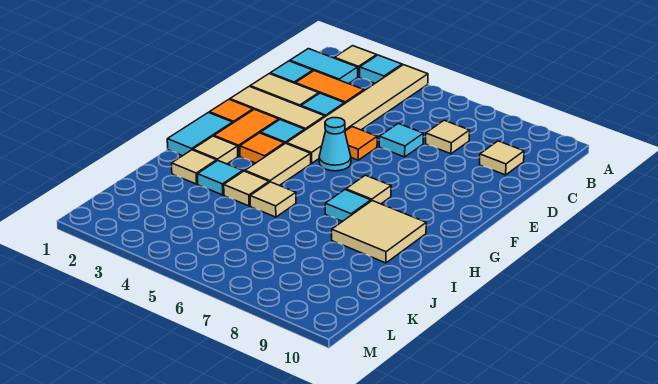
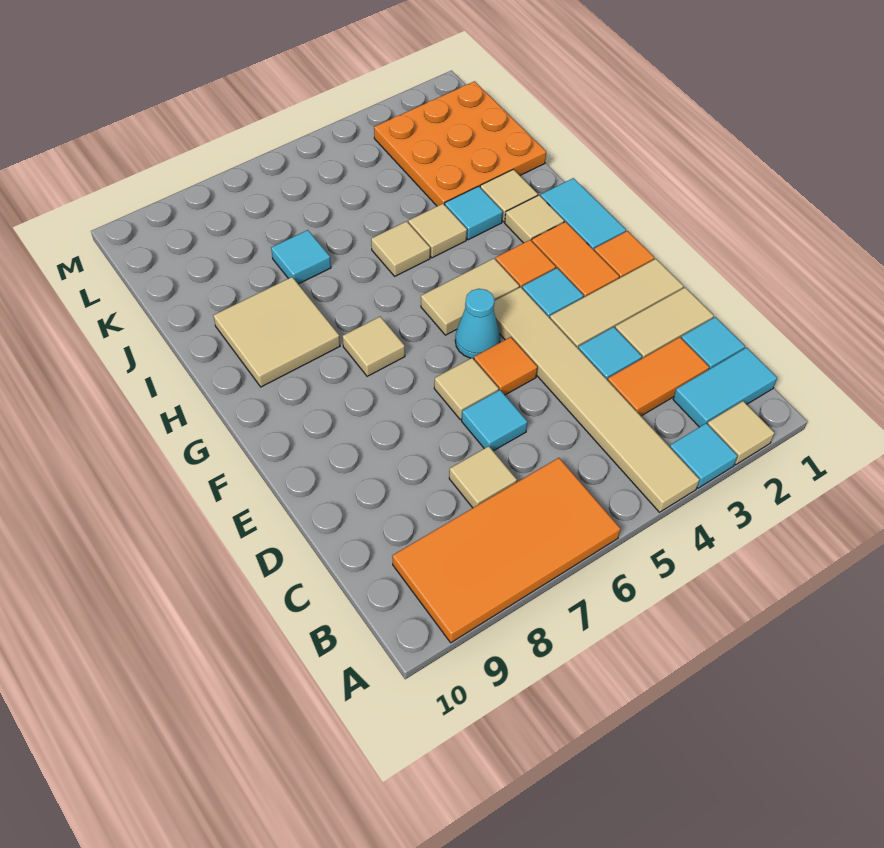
none -> orange tile A6:B9 level 1
tan tile C9 level 1 -> tan tile E6 level 1
tan tile G4:H4 level 1 -> tan tile G4:G5 level 1
cyan tile H7 level 1 -> cyan tile J7 level 1
none -> orange plate J1:L3 level 1

